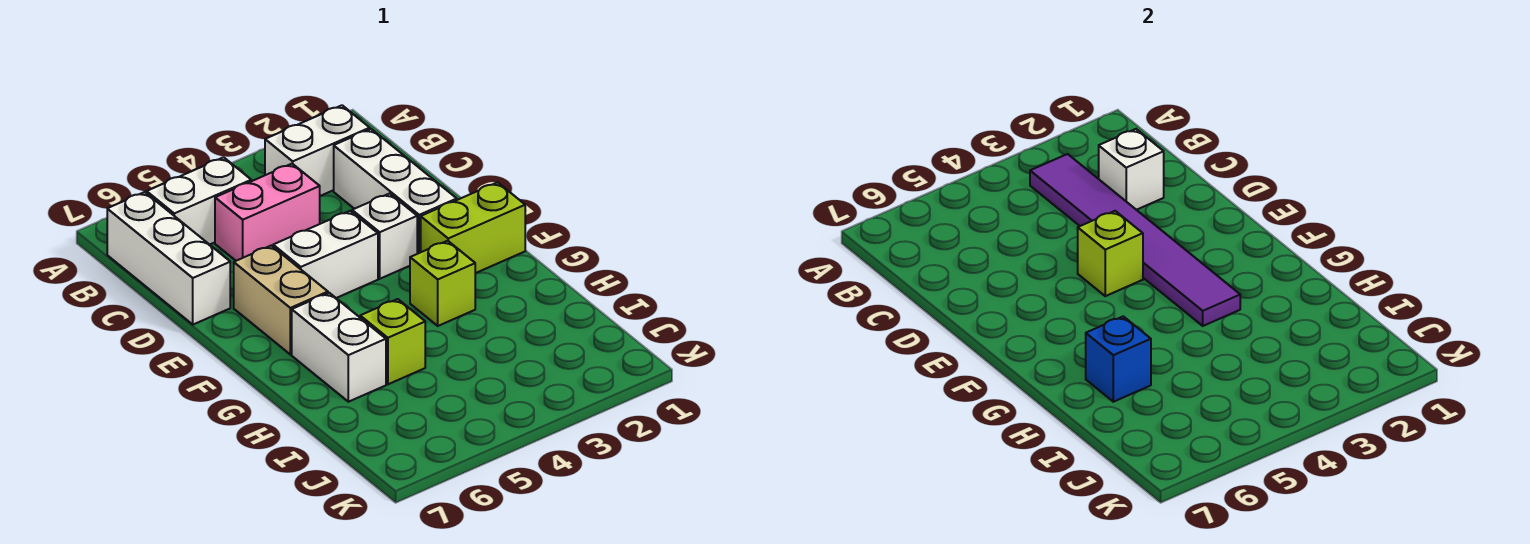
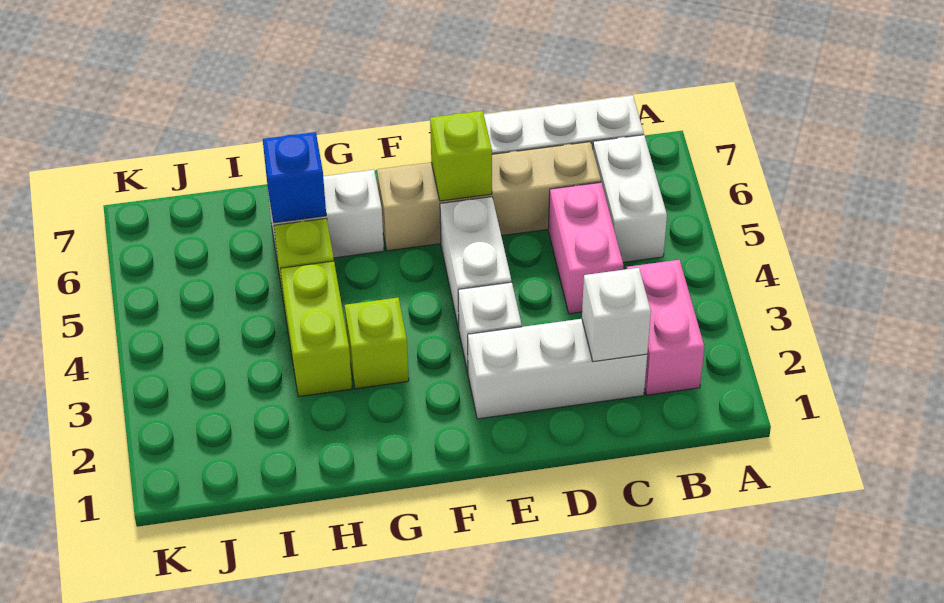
white brick B2:B3 level 1 -> pink brick B2:B3 level 1
purple tile B3:G3 level 2 -> none
lime brick E4 level 2 -> lime brick E6 level 2
tan brick E6:F6 level 1 -> tan brick C6:F6 level 1
lime brick F1:F2 level 1 -> lime brick H3:H4 level 1

